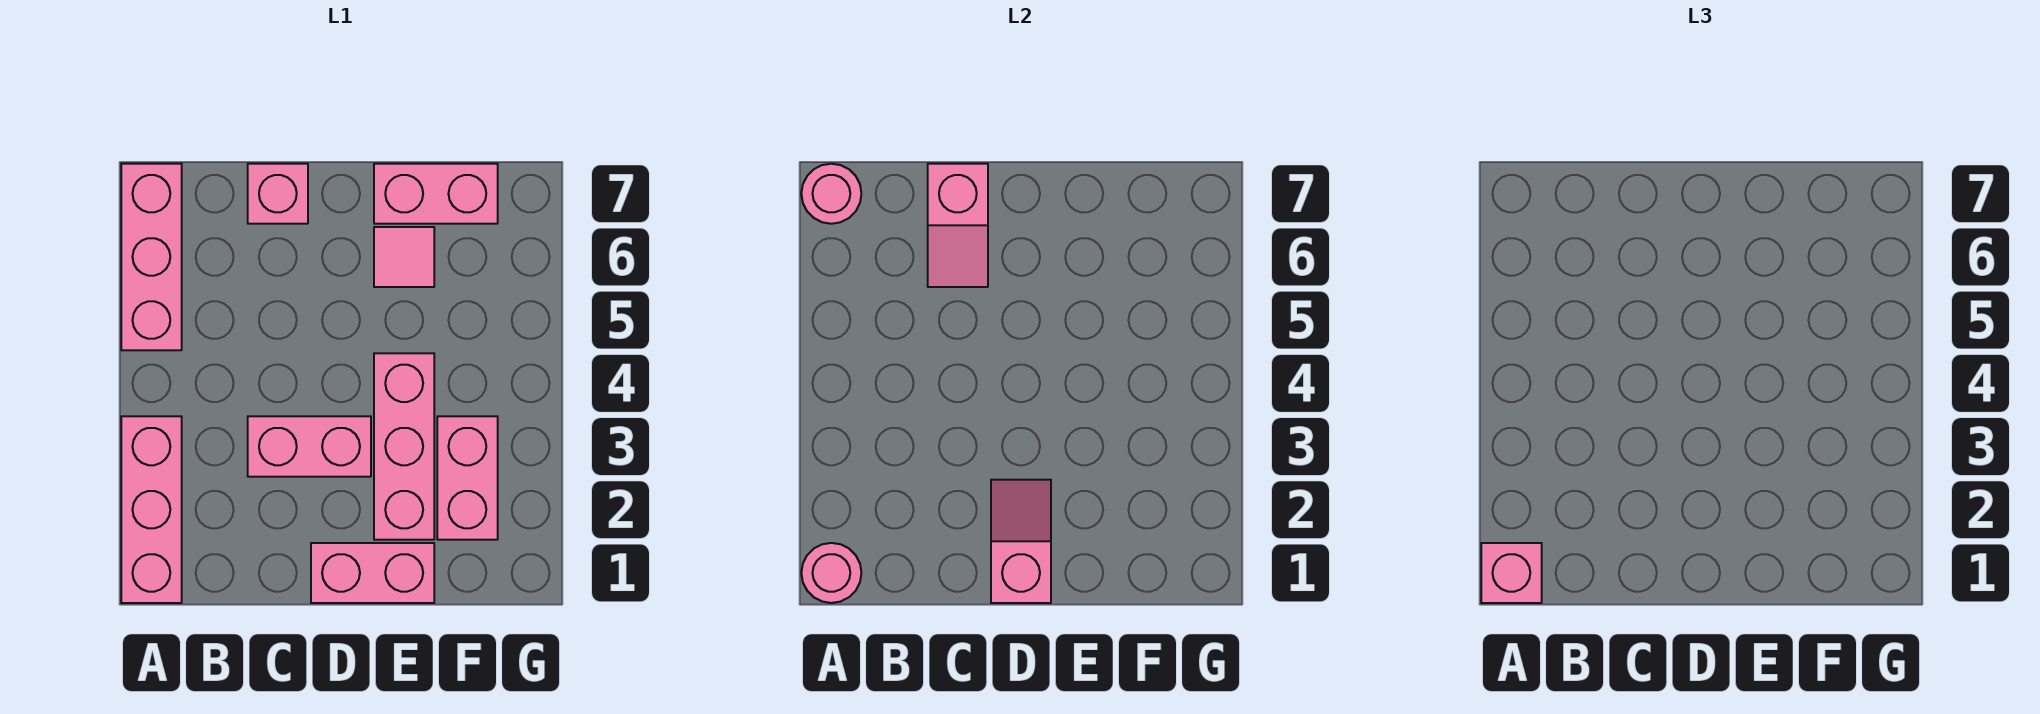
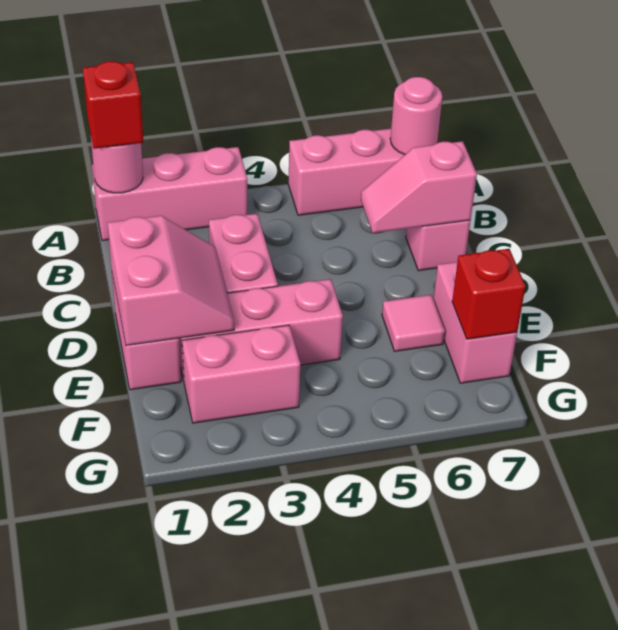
pink brick A1 level 3 -> red brick A1 level 3
pink slope D1:D2 level 2 top 1 -> pink slope D1:E2 level 2 top 1
none -> red brick F7 level 2

